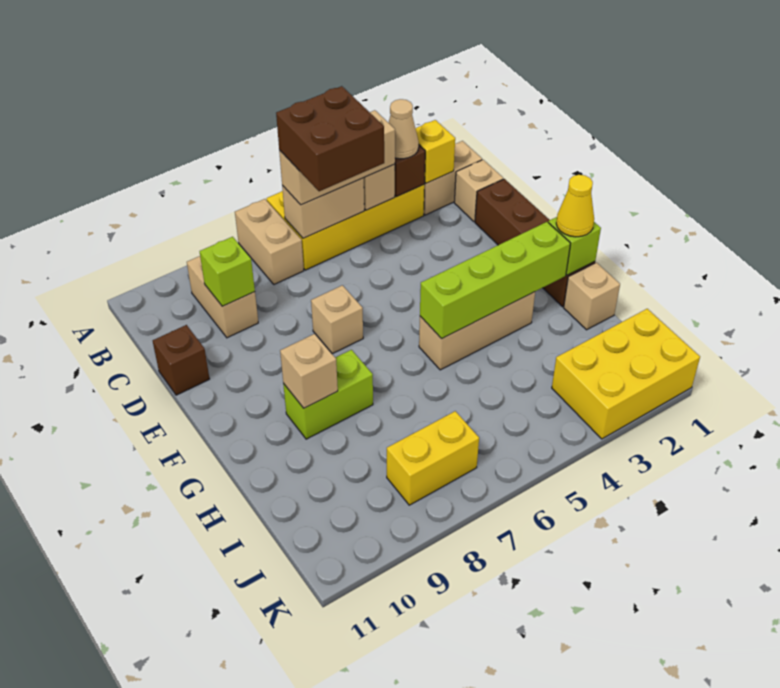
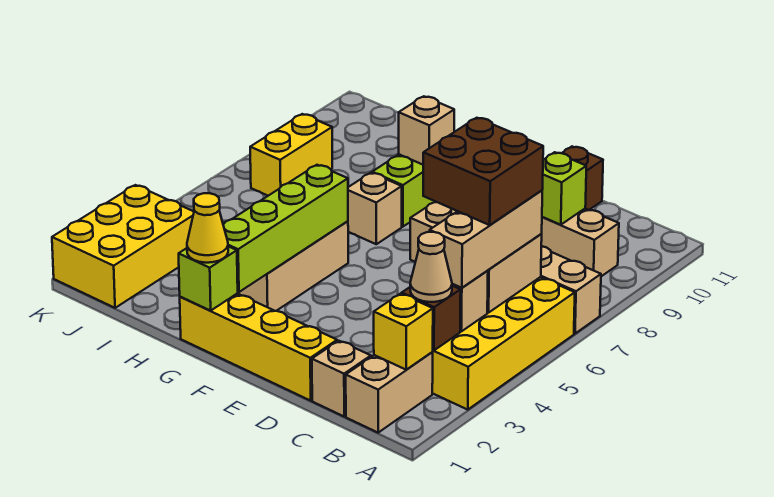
brown brick D1:G1 level 1 -> yellow brick D1:G1 level 1
tan brick H1 level 1 -> tan brick G7 level 1

